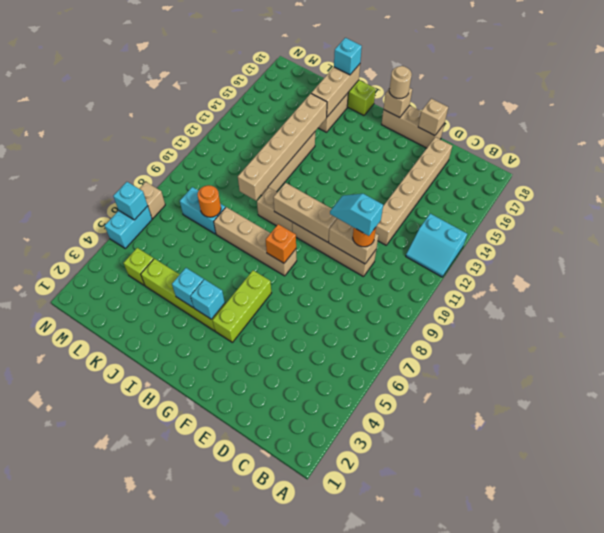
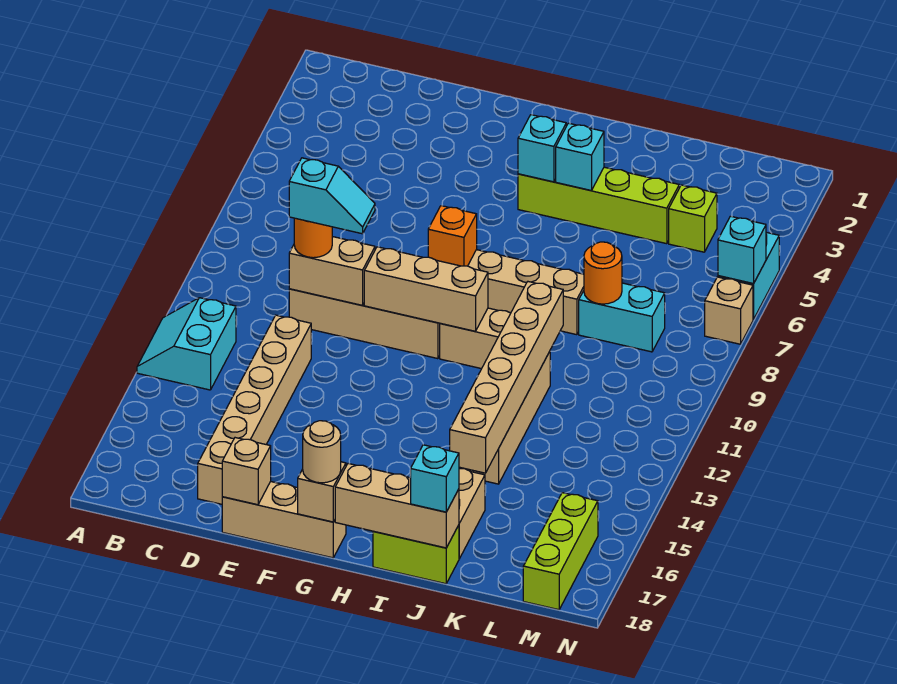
cyan slope A12:B13 level 1 top 13 -> cyan slope A12:B13 level 1 top B
lime brick G4:G6 level 1 -> lime brick M16:M18 level 1
tan brick J16:J18 level 2 -> tan brick H18:J18 level 2

